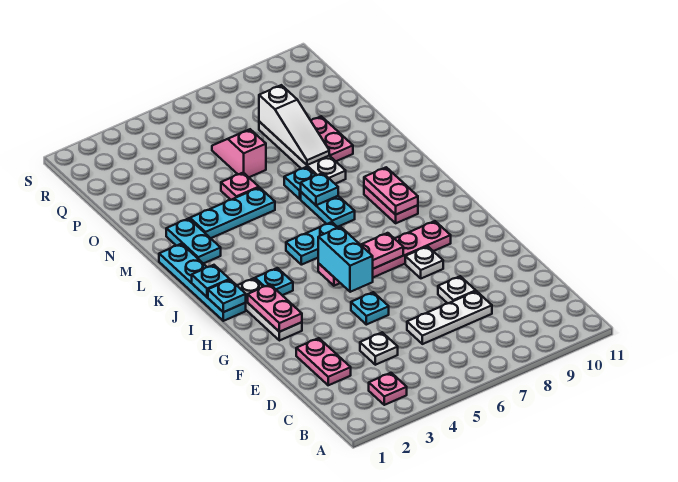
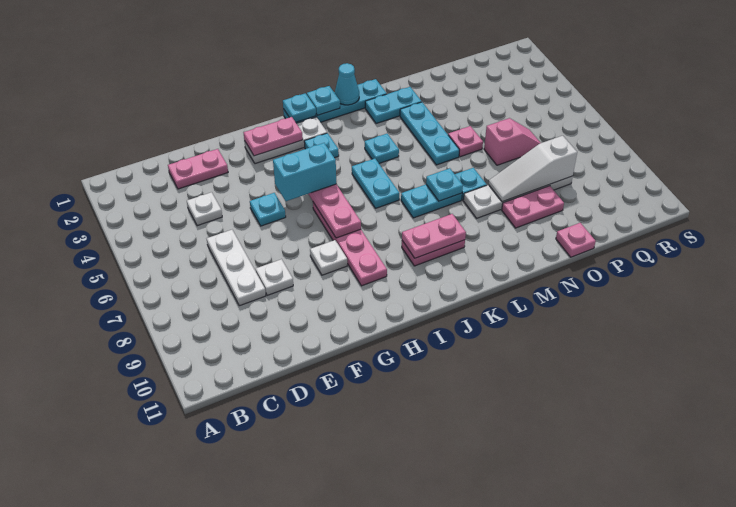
pink plate B3 level 1 -> pink plate O11 level 1
none -> cyan cone K1 level 2
none -> cyan plate K4 level 1

